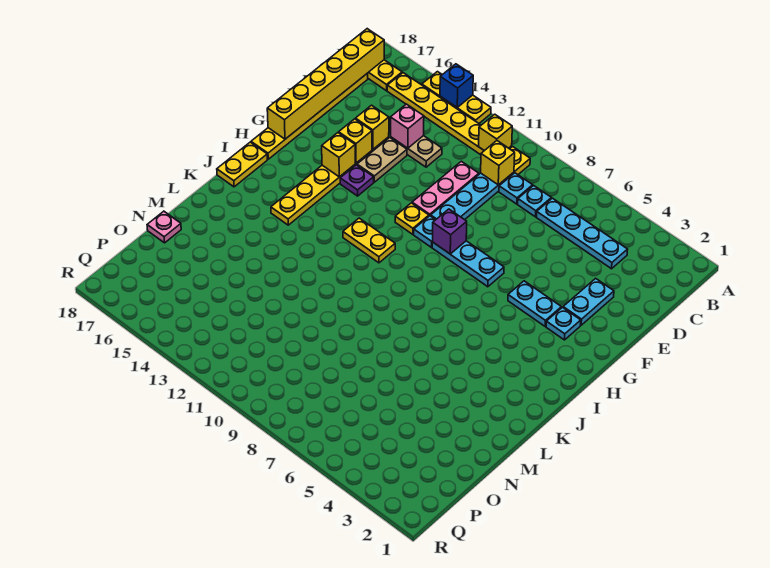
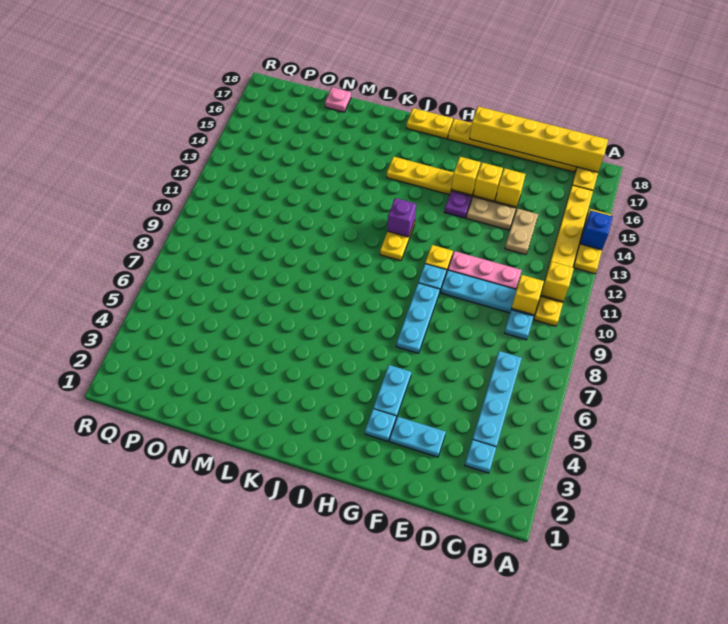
cyan plate C8 level 1 -> cyan plate C3 level 1
pink brick D14 level 2 -> none
purple brick G9 level 2 -> purple brick I12 level 2

